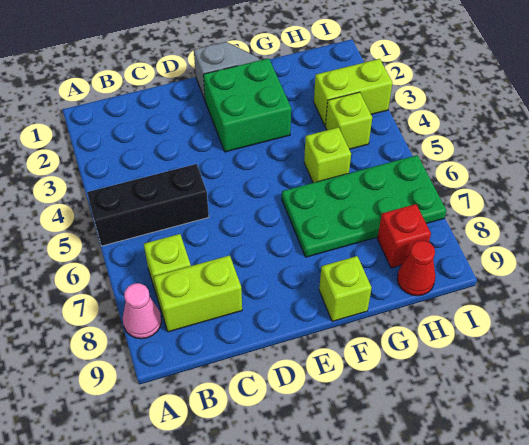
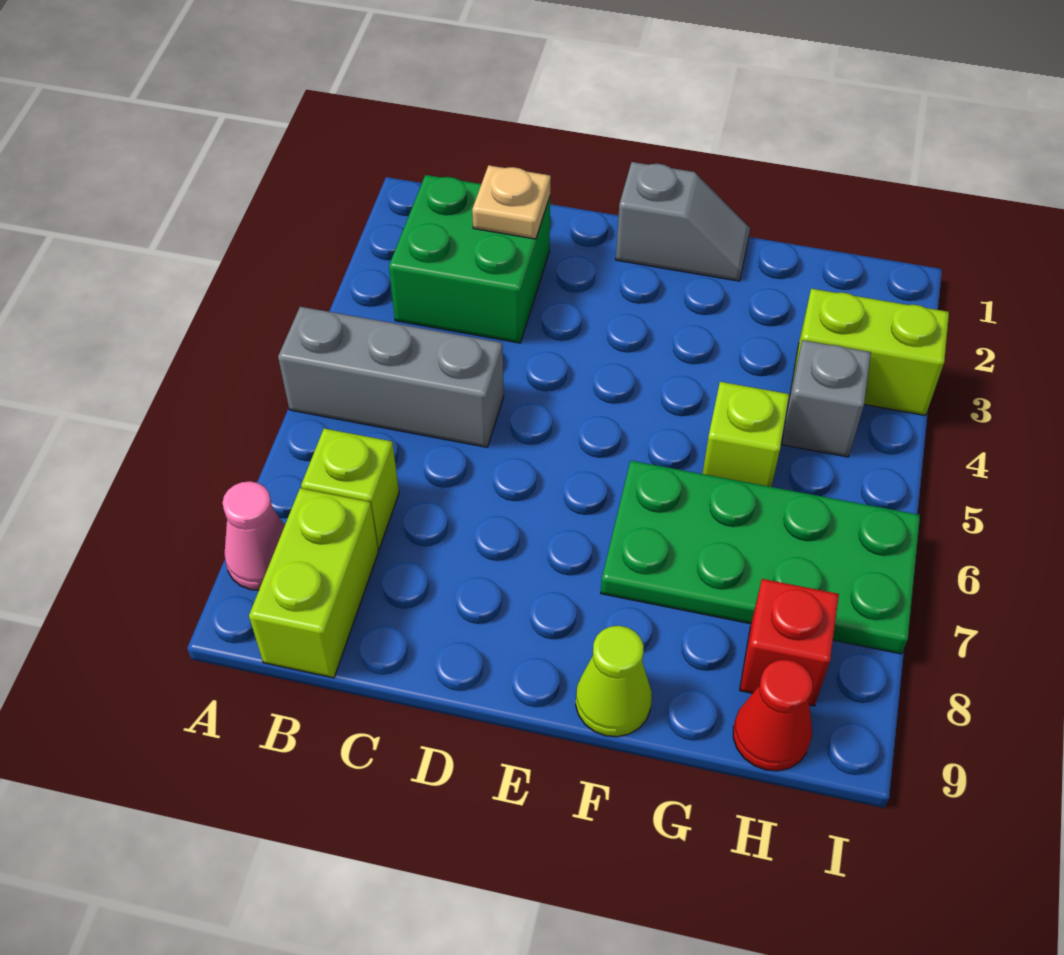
black brick A5:C5 level 1 -> grey brick A5:C5 level 1
lime brick B8:C8 level 1 -> lime brick B8:B9 level 1
none -> tan plate C2 level 2
green brick E2:F3 level 1 -> green brick B2:C3 level 1
lime brick F9 level 1 -> lime cone F9 level 1
lime brick H4 level 1 -> grey brick H4 level 1

